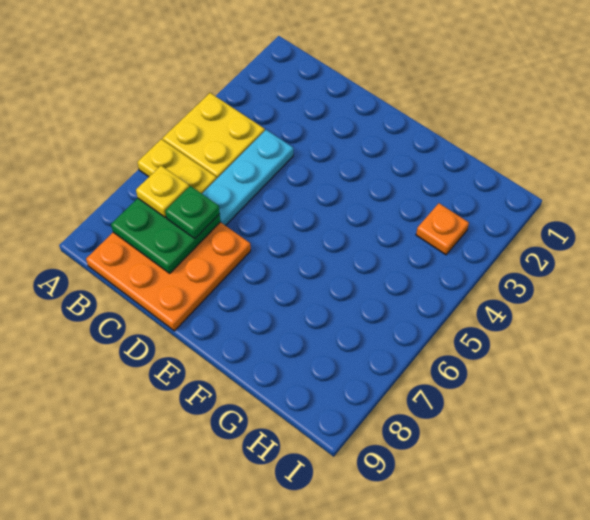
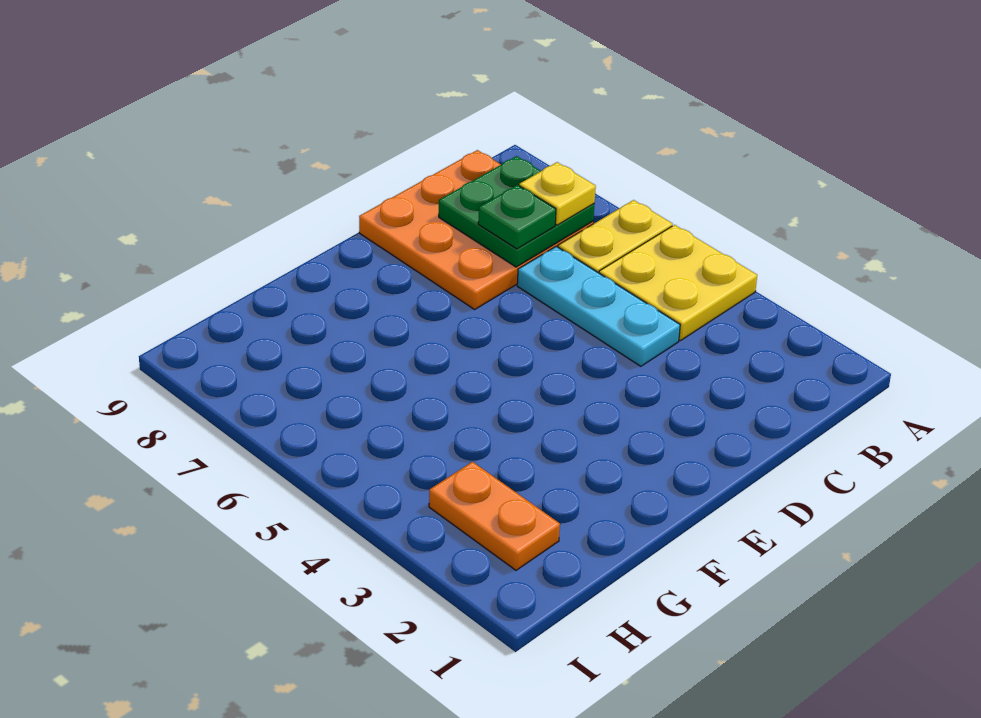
orange plate H3 level 1 -> orange plate H2:H3 level 1

